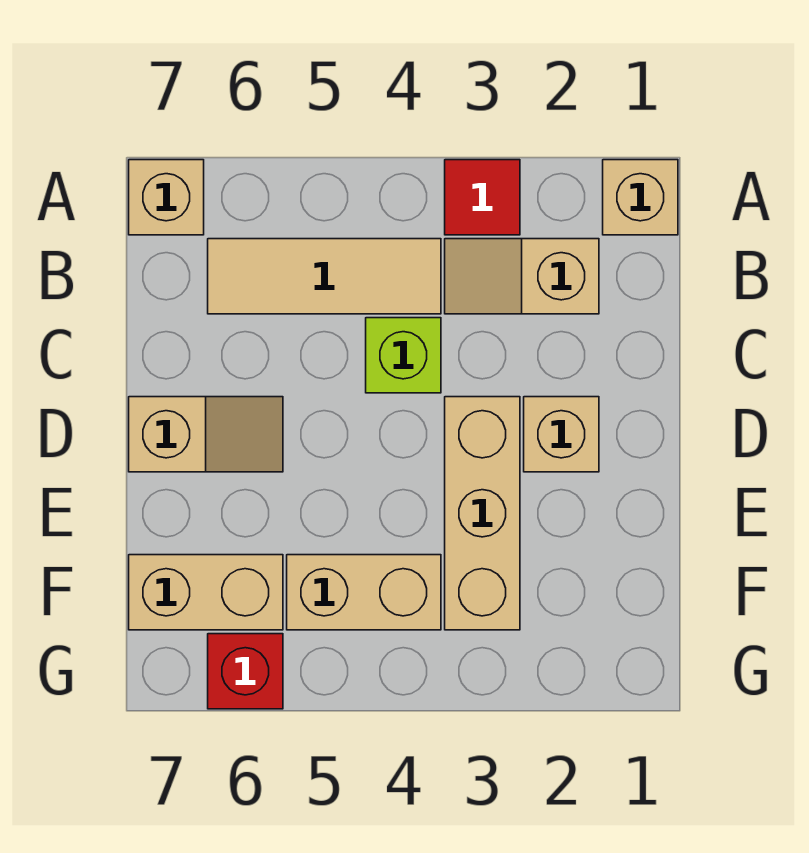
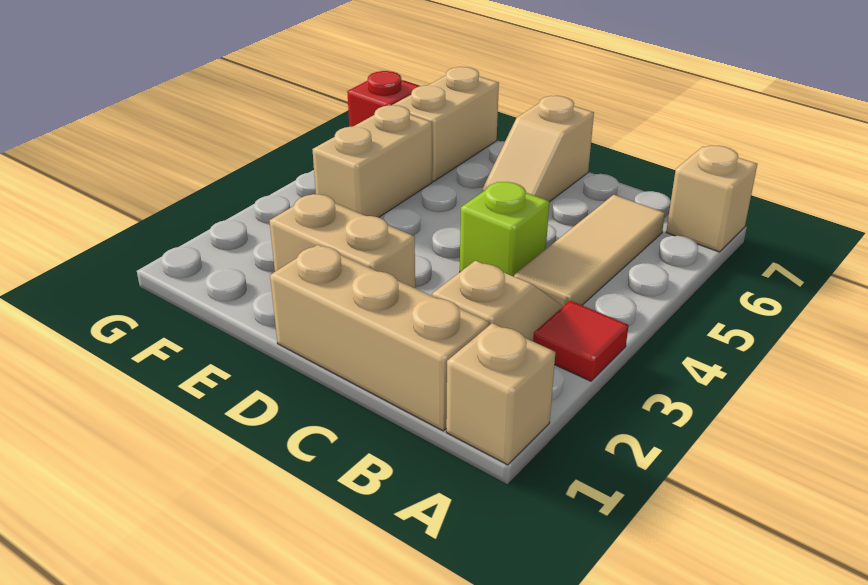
tan brick D2 level 1 -> tan brick D2:E2 level 1
tan brick D3:F3 level 1 -> tan brick B1:D1 level 1

